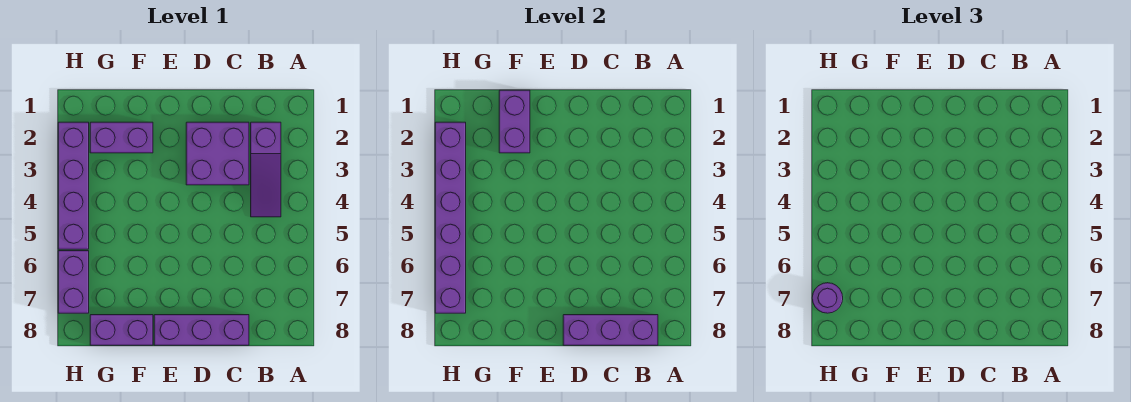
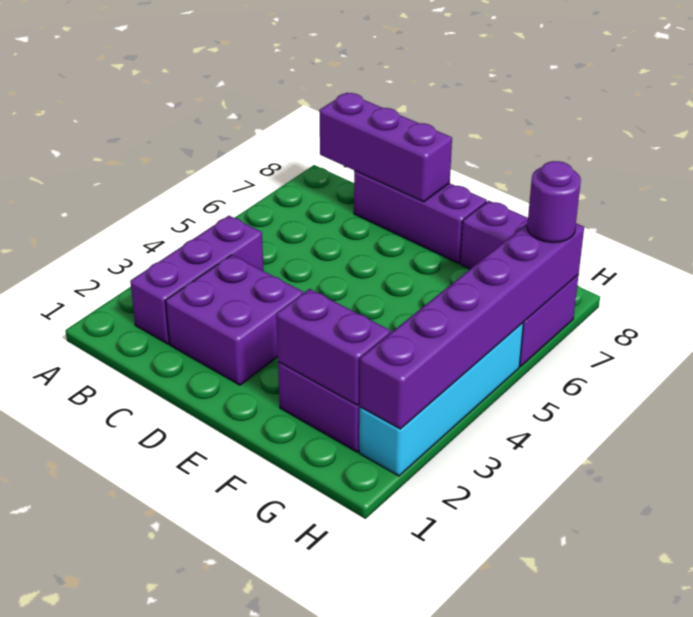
purple slope B2:B4 level 1 top 2 -> purple brick B2:B4 level 1
purple brick F1:F2 level 2 -> purple brick F2:G2 level 2
purple brick H2:H5 level 1 -> cyan brick H2:H5 level 1

